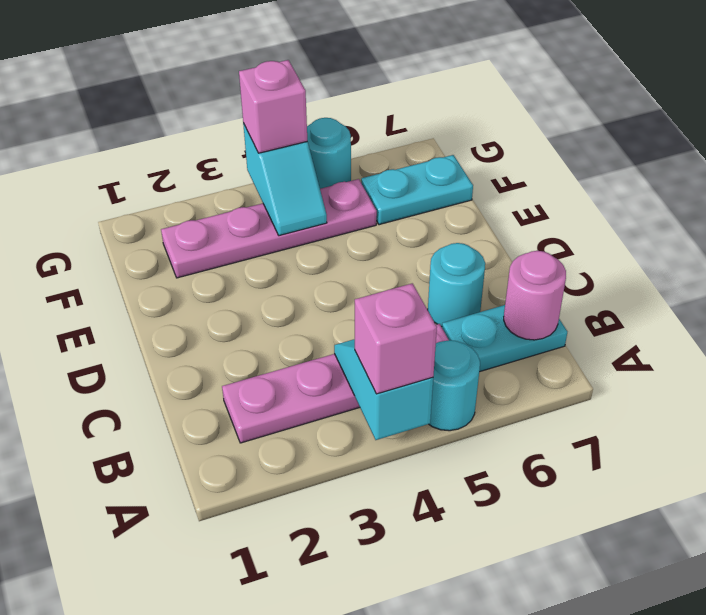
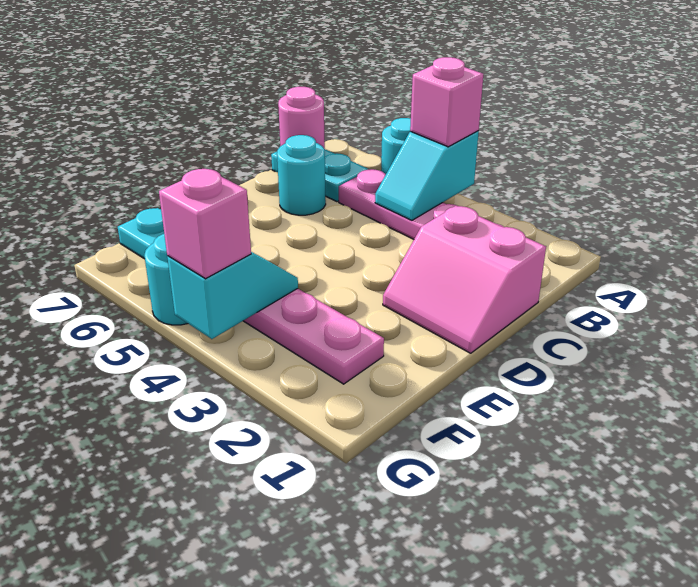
none -> pink slope C1:D2 level 1 top C

